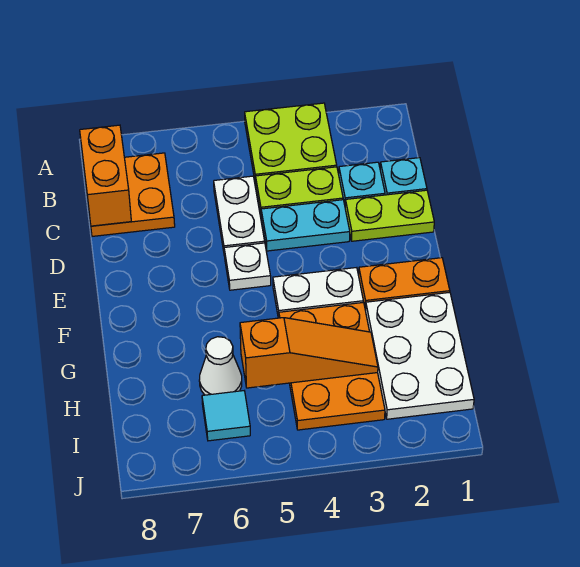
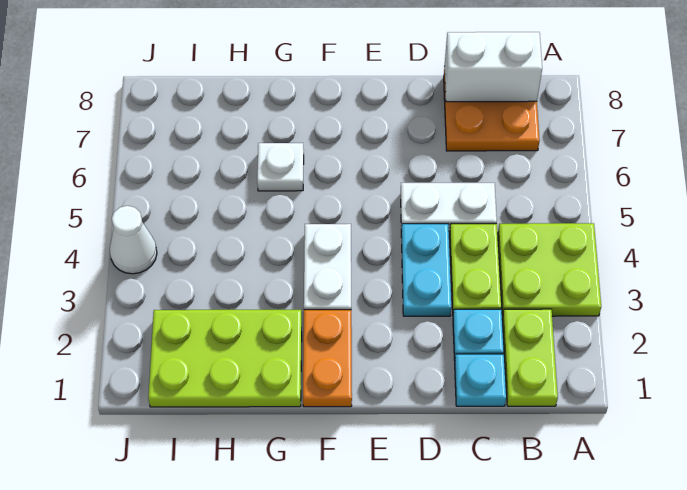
orange brick B8:C8 level 2 -> white brick B8:C8 level 2
lime plate D1:D2 level 1 -> lime plate B1:B2 level 1
white plate E5 level 1 -> white plate G6 level 1
white plate G1:I2 level 1 -> lime plate G1:I2 level 1
orange plate G3:I4 level 1 -> none
orange slope H3:H5 level 2 top 5 -> none
white cone H6 level 1 -> white cone J4 level 1
cyan tile I6 level 1 -> none

